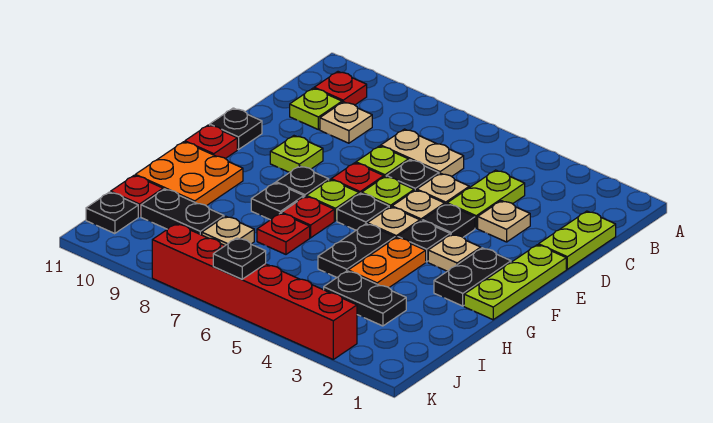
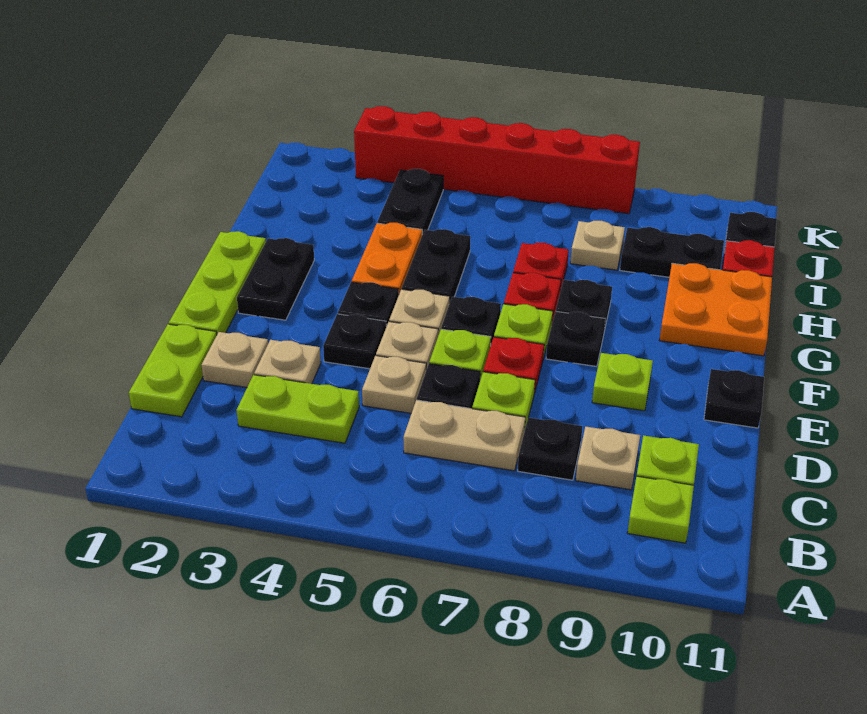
red plate B10 level 1 -> lime plate B10 level 1
lime plate C4:D4 level 1 -> lime plate C3:C4 level 1
tan plate F3 level 1 -> tan plate D2 level 1
red plate F11 level 1 -> none
black plate I3:I4 level 1 -> black plate I4:J4 level 1
black plate K6 level 2 -> black plate C8 level 1

